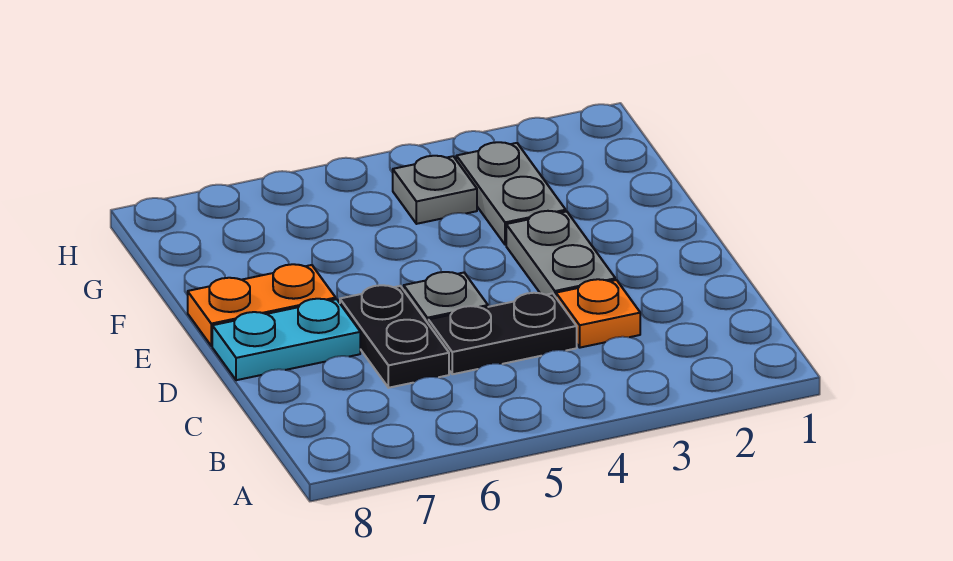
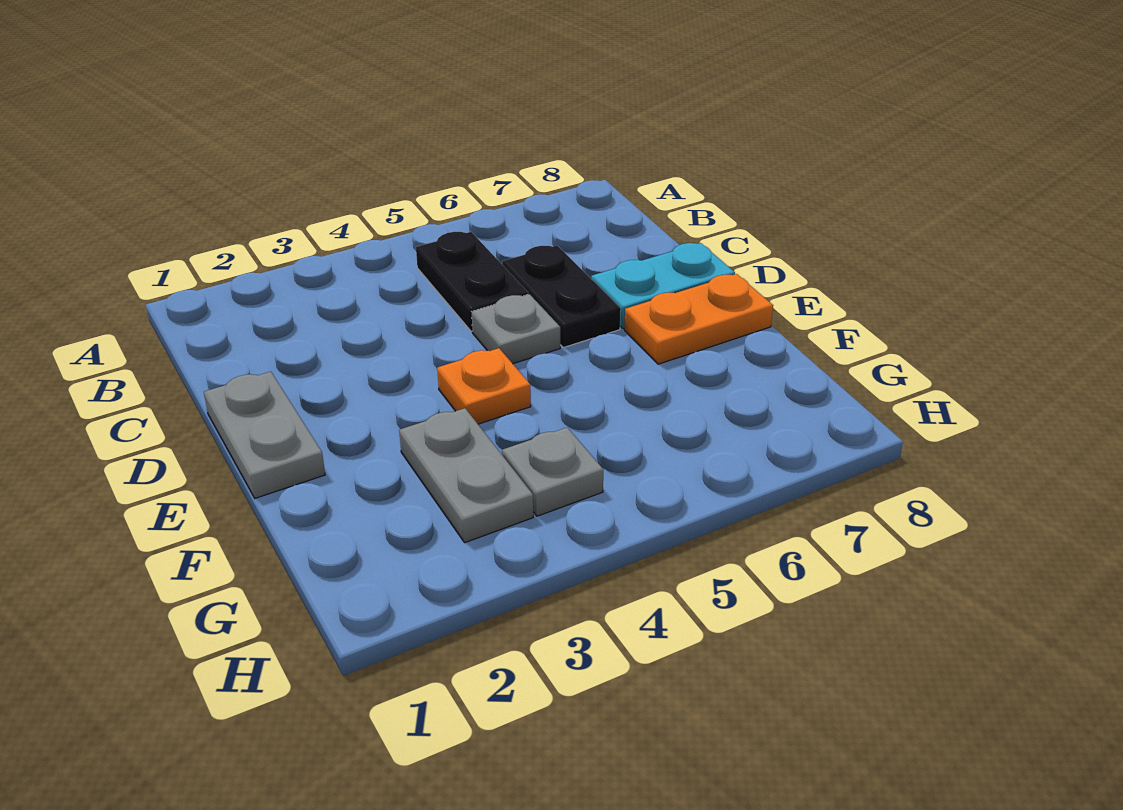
orange plate C3 level 1 -> orange plate E4 level 1
black plate C4:C5 level 1 -> black plate B5:C5 level 1
grey plate D3:E3 level 1 -> grey plate D1:E1 level 1

